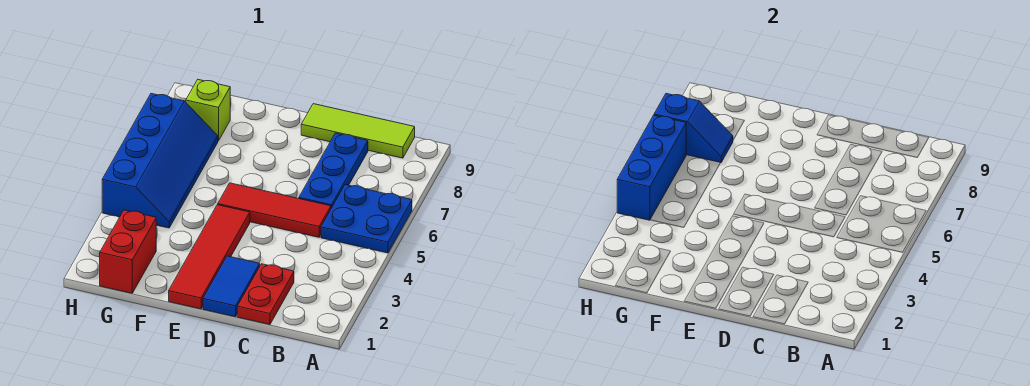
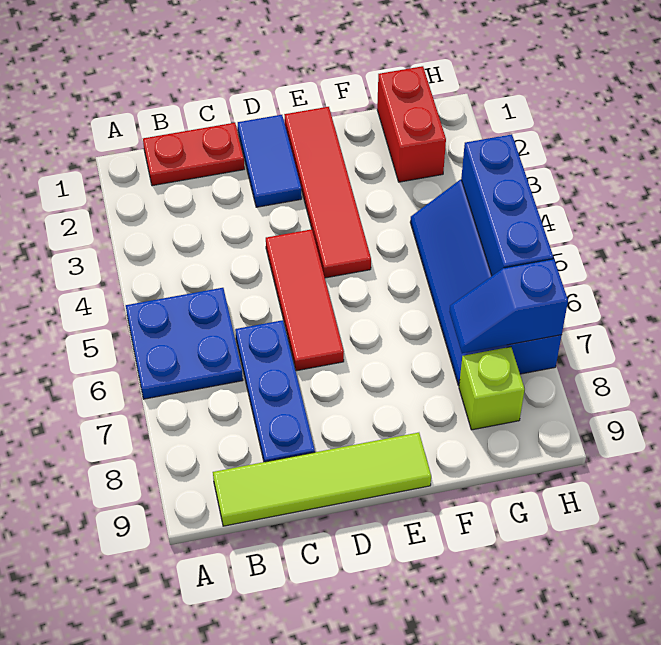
lime tile B9:D9 level 1 -> lime tile B9:E9 level 1
red plate C1:C2 level 1 -> red plate B1:C1 level 1
red tile C5:E5 level 1 -> red tile D4:D6 level 1

